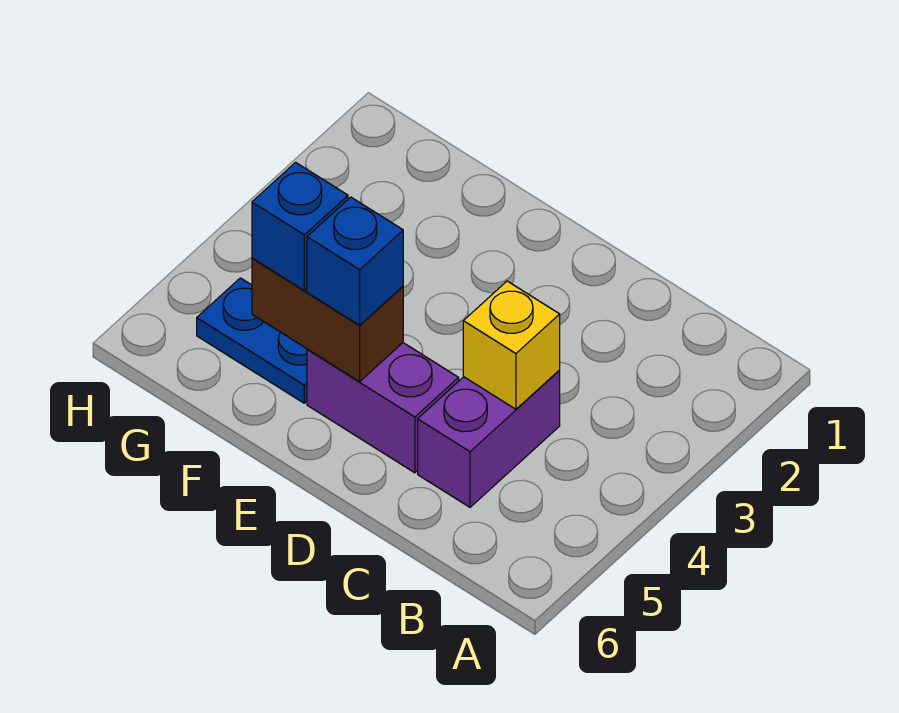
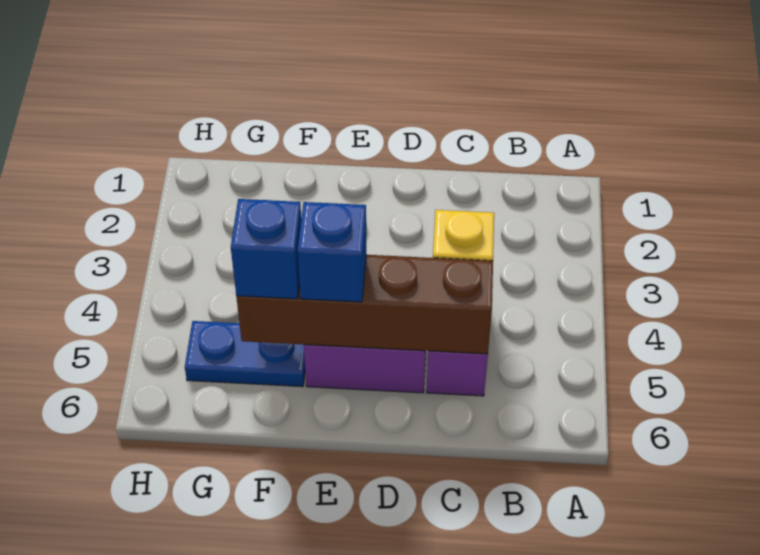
brown brick E5:F5 level 2 -> brown brick C5:F5 level 2

